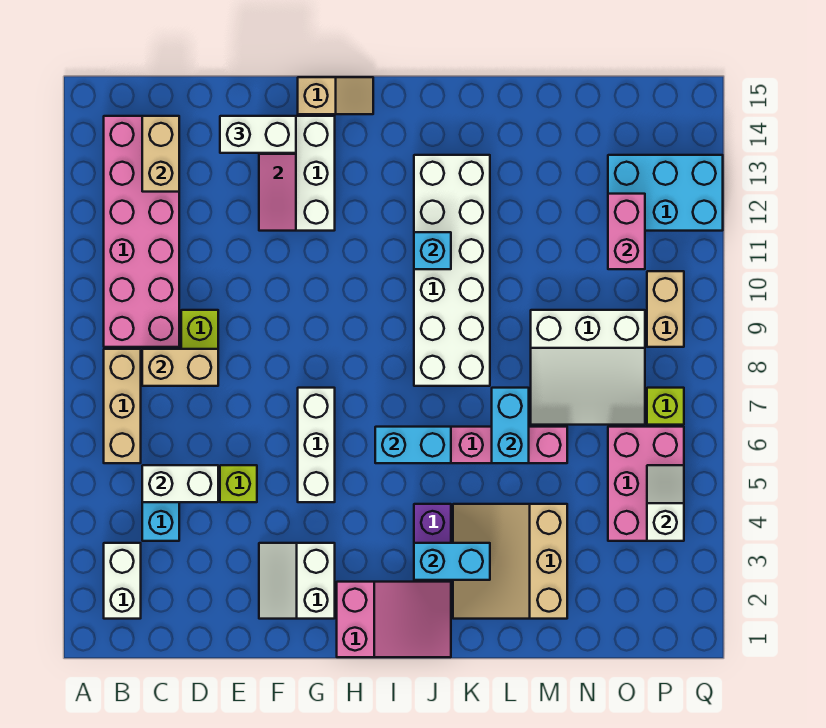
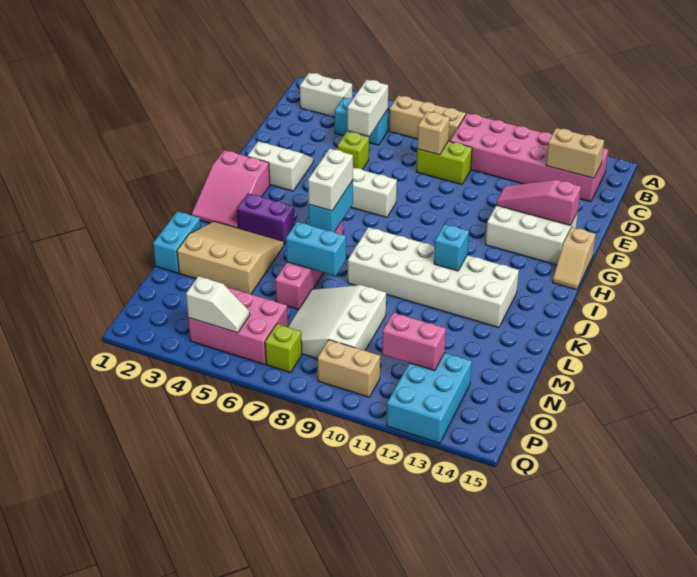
tan brick C8:D8 level 2 -> tan brick D8 level 2
white brick E14:F14 level 3 -> white brick I6:J6 level 3
cyan brick J3:K3 level 2 -> cyan brick L1:M1 level 1

